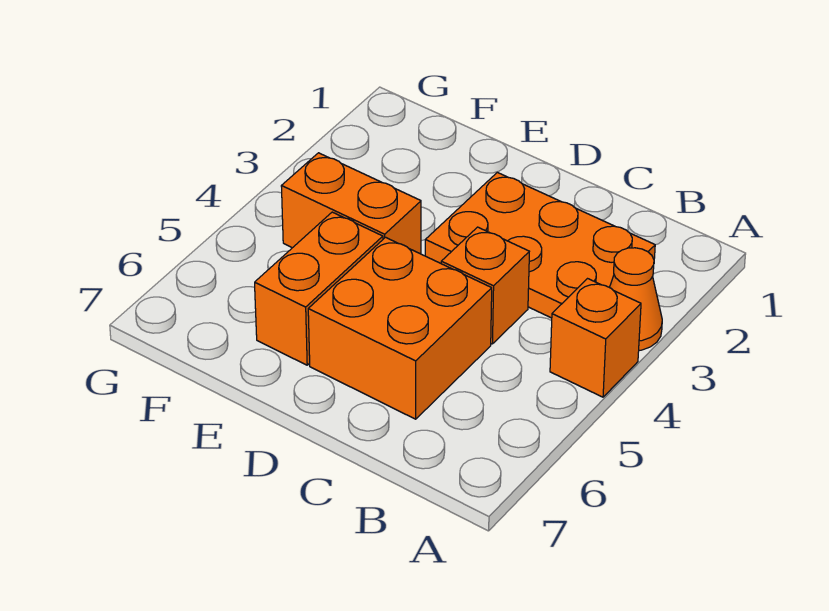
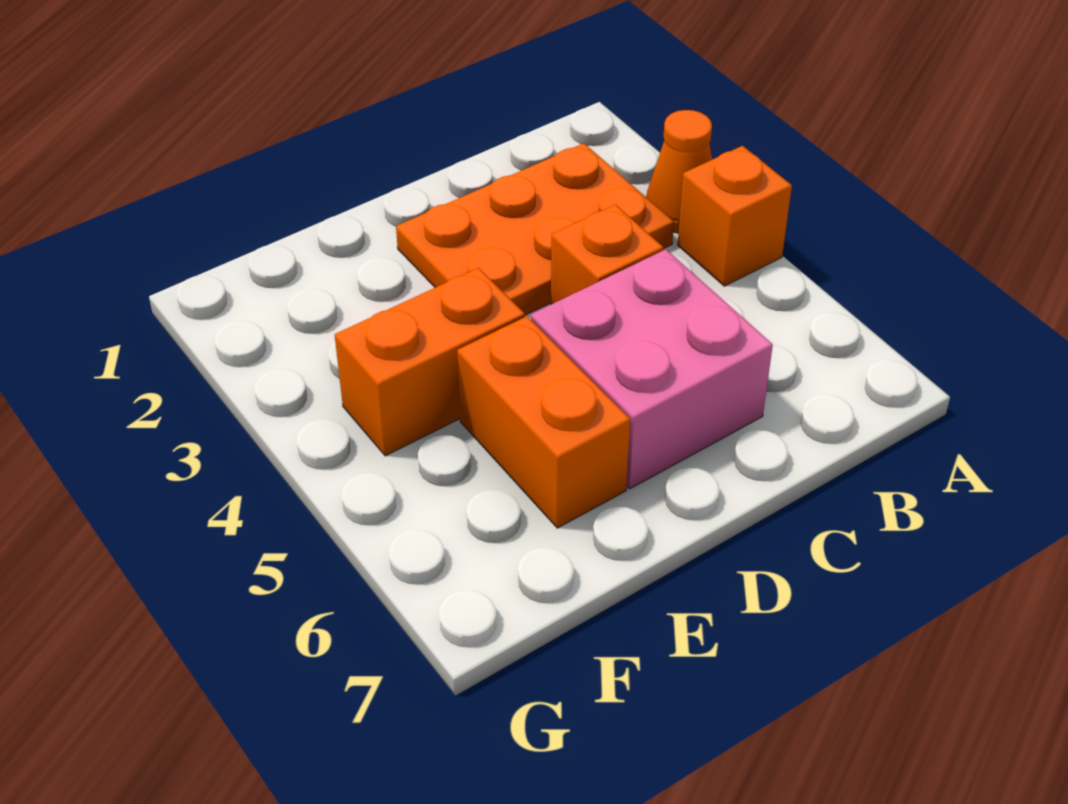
orange brick C5:D6 level 1 -> pink brick C5:D6 level 1

